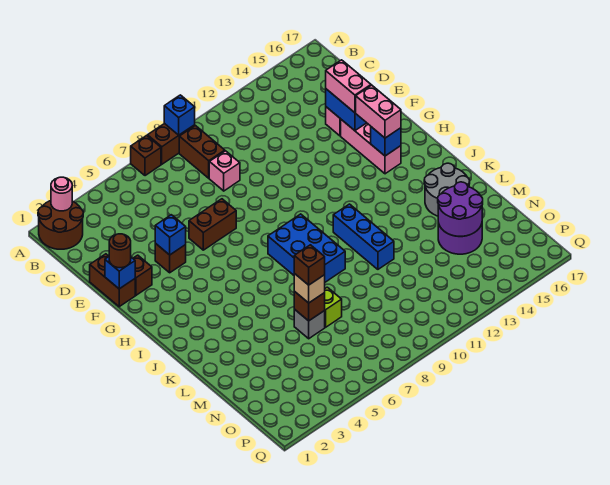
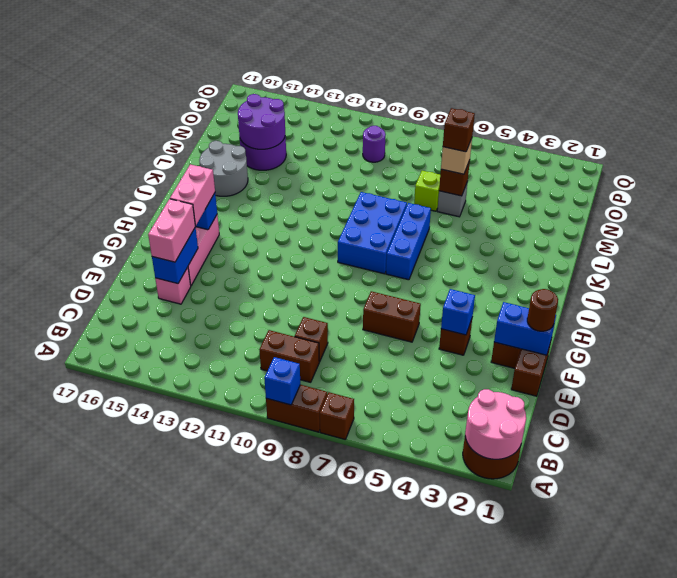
pink round brick A2 level 2 -> pink round brick A1:B2 level 2
brown brick B9:C9 level 1 -> brown brick C9:C10 level 1
pink brick D9 level 1 -> brown brick D9 level 1
blue brick F1 level 2 -> blue brick F1:F2 level 2
blue brick J11:L11 level 1 -> blue brick I7:K7 level 1
none -> purple round brick O10 level 1

